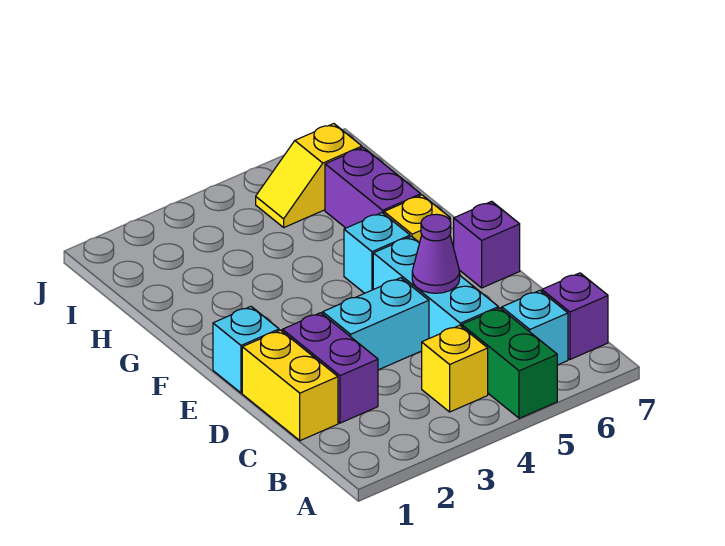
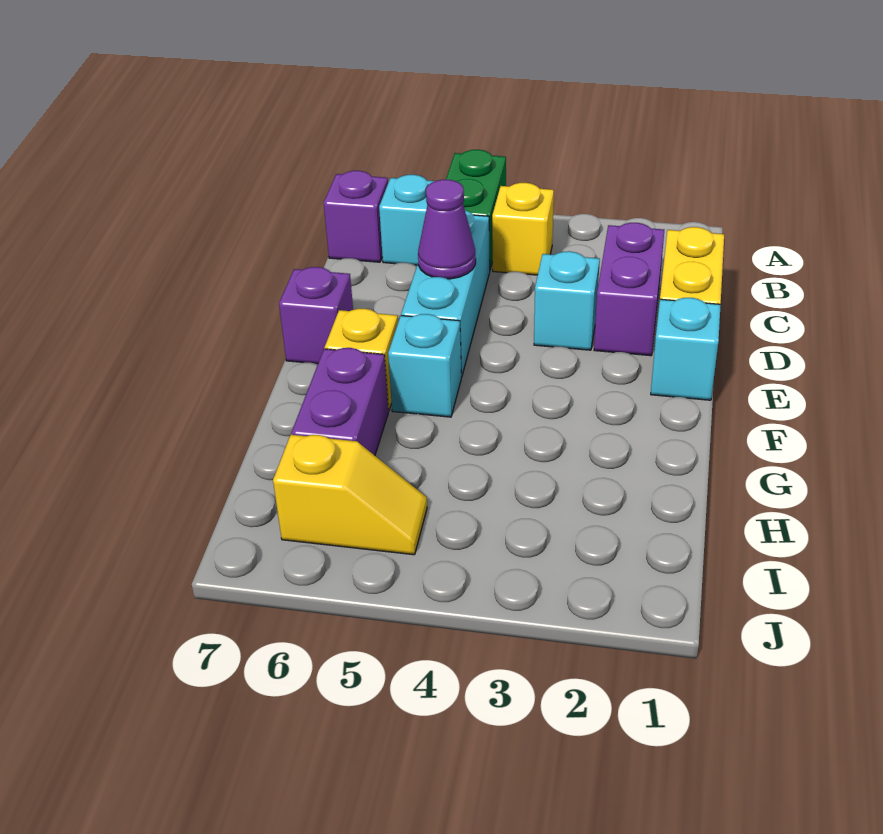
cyan brick D3:D4 level 1 -> cyan brick D3 level 1

